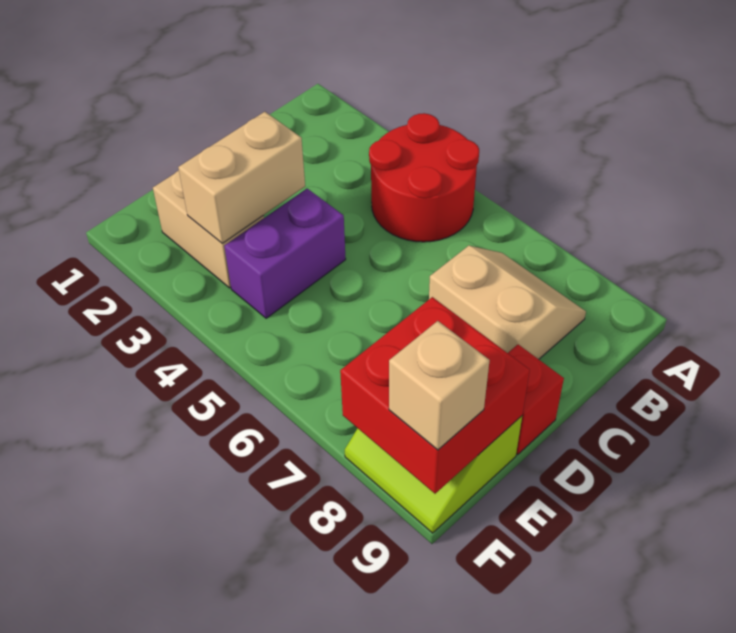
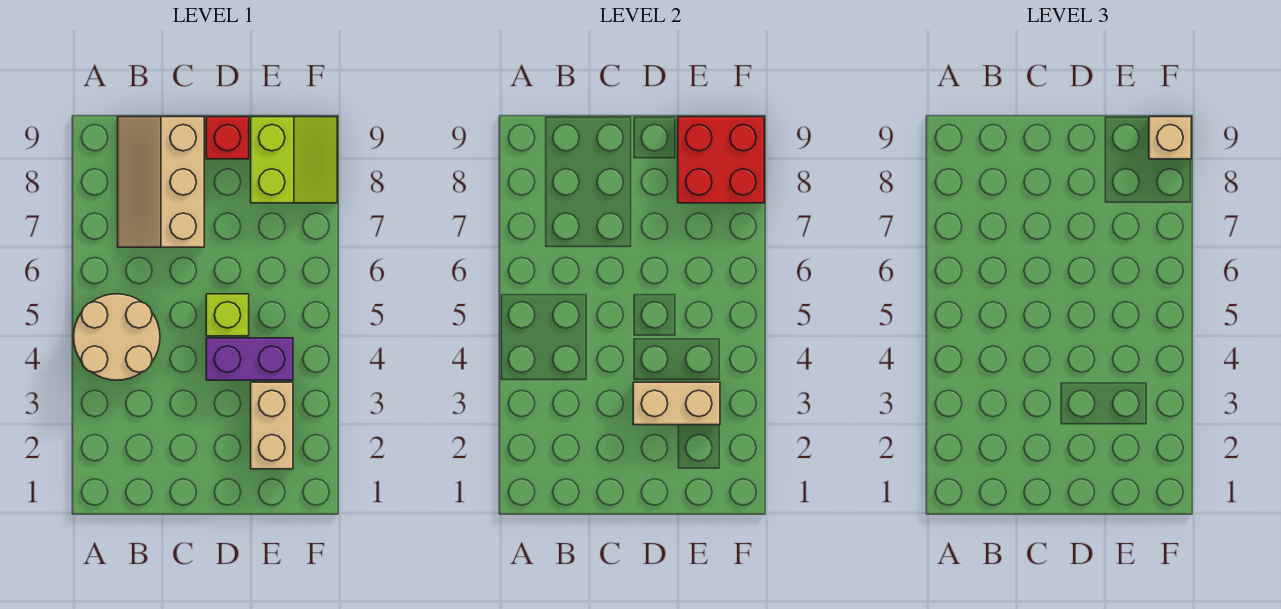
red round brick A4:B5 level 1 -> tan round brick A4:B5 level 1
tan slope B7:C8 level 1 top C -> tan slope B7:C9 level 1 top C
none -> lime brick D5 level 1

